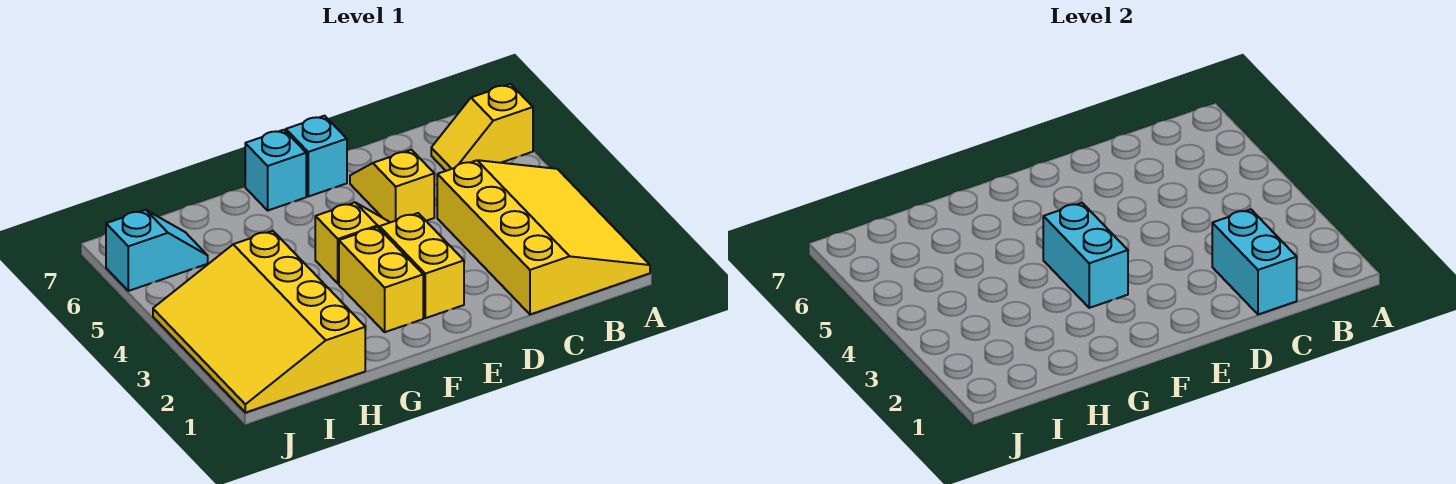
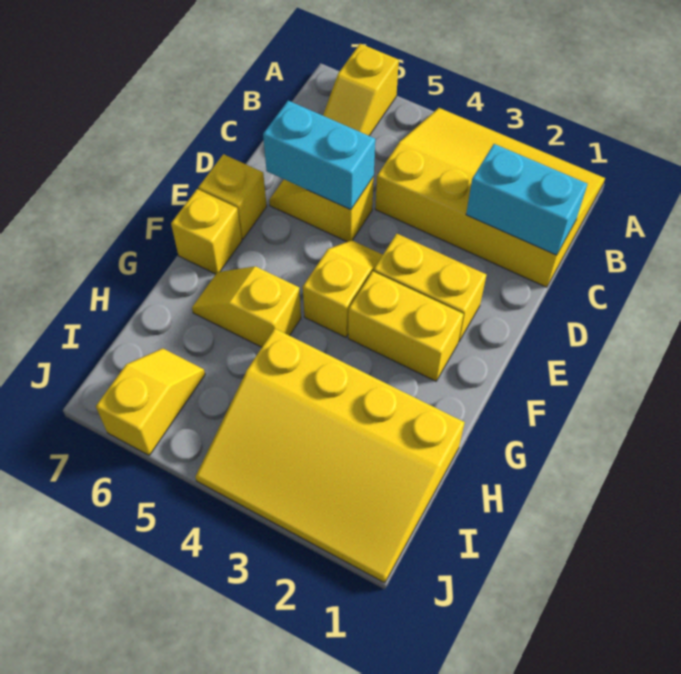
cyan brick E7 level 1 -> yellow brick E7 level 1
cyan brick F3:F4 level 2 -> cyan brick D5:D6 level 2
cyan brick F7 level 1 -> yellow brick F7 level 1
none -> yellow slope G5:G6 level 1 top 5
cyan slope I6:J6 level 1 top J -> yellow slope I6:J6 level 1 top J

